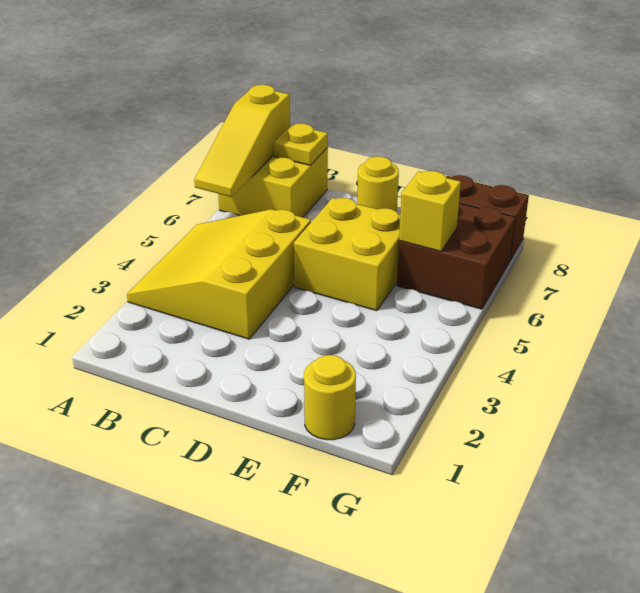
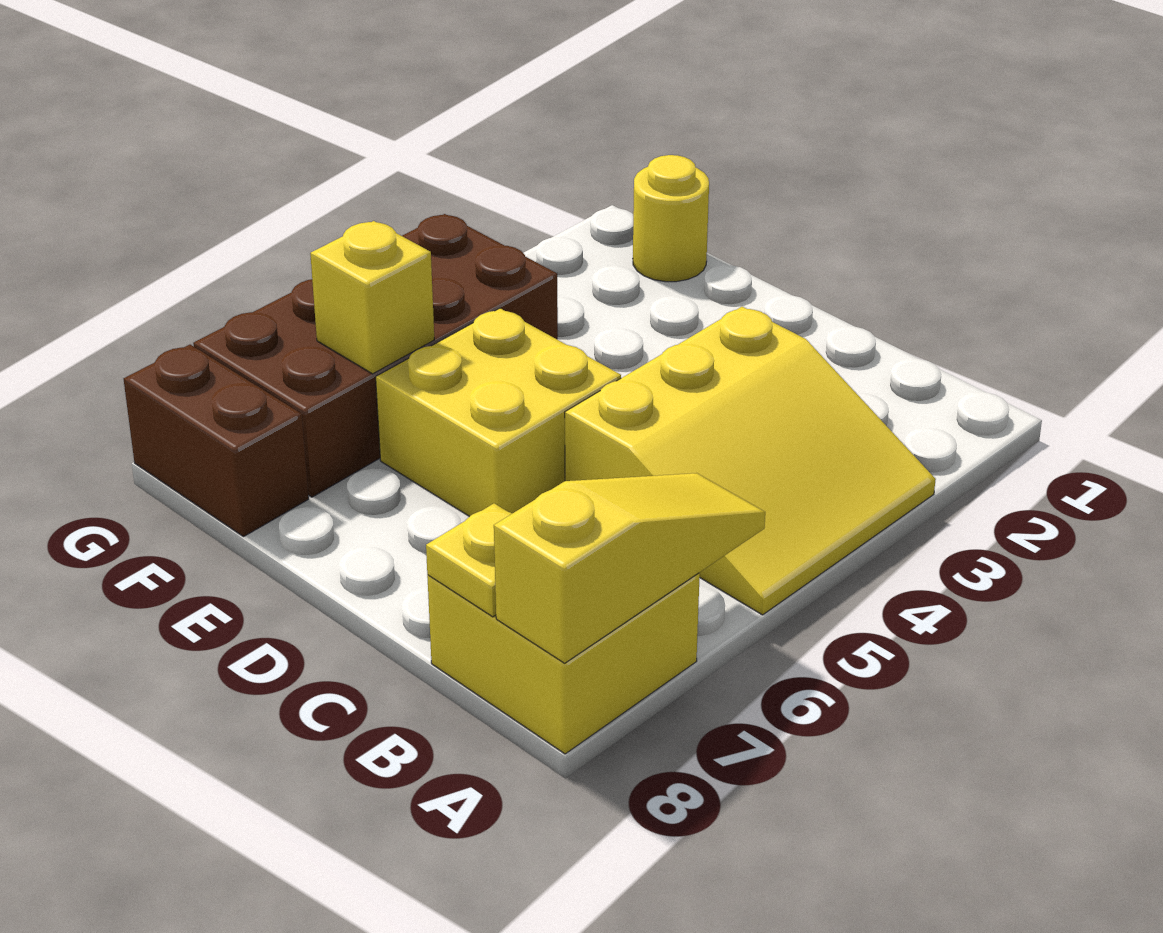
yellow round brick D8 level 1 -> none
brown brick F6:G7 level 1 -> brown brick F4:G7 level 1

